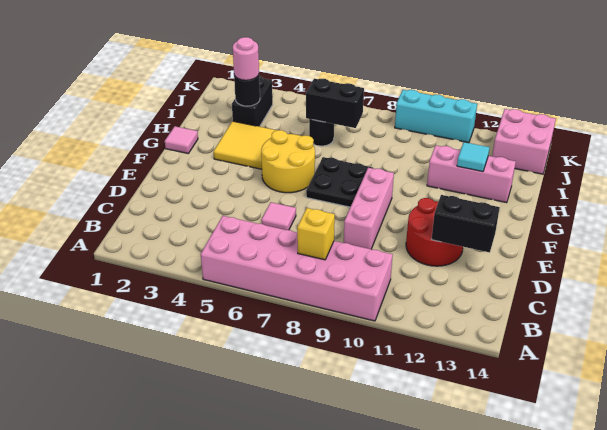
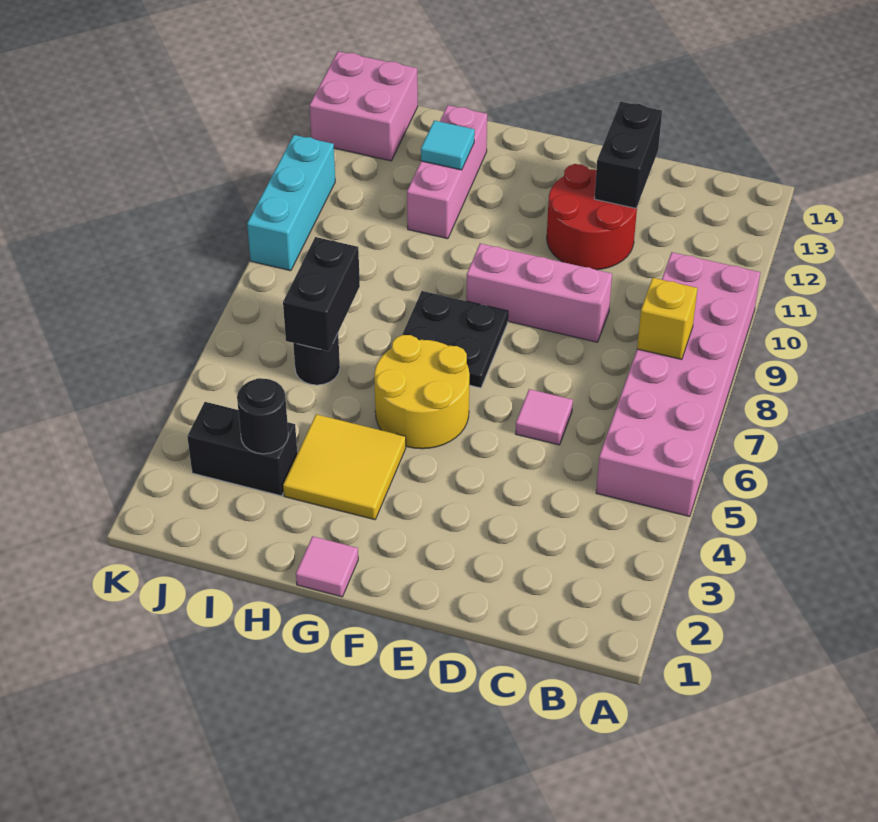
pink round brick I3 level 3 -> none

